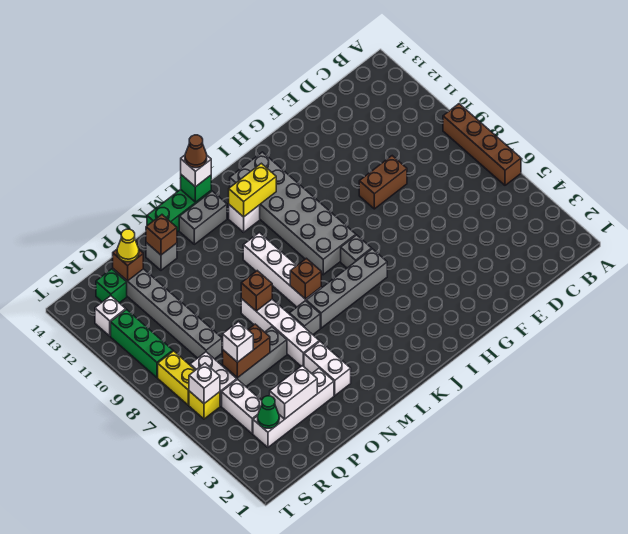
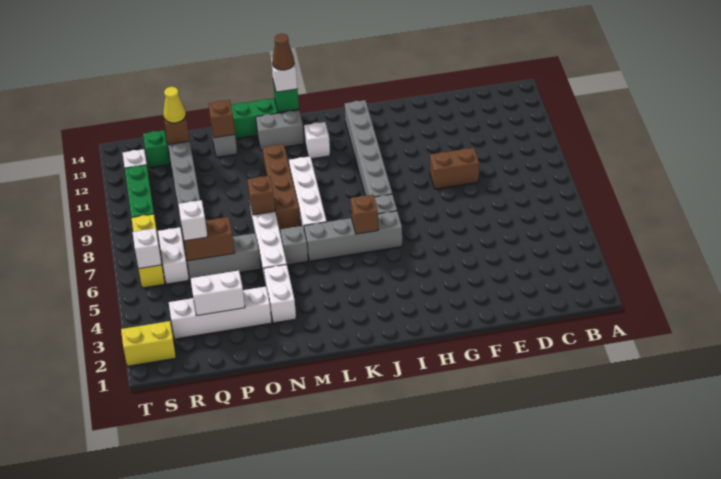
brown brick A6:A9 level 1 -> brown brick M8:M11 level 1
grey brick I8:J13 level 1 -> grey brick I8:I13 level 1
yellow brick J12:K12 level 2 -> yellow brick S2:T2 level 1
brown brick L7 level 2 -> brown brick J6 level 2
green cone R3 level 2 -> none
white brick R4:R5 level 1 -> none

